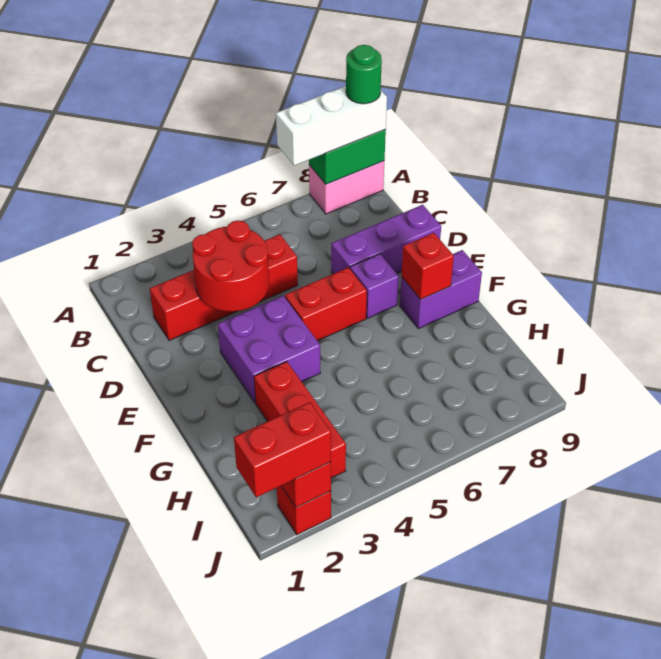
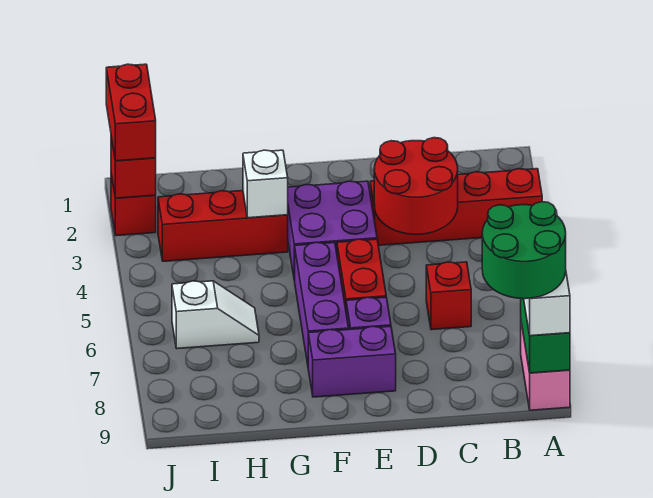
green round brick A9 level 4 -> green round brick A8:B9 level 4
red brick C2:C5 level 1 -> red brick A3:D3 level 1
purple brick D7:D9 level 1 -> purple brick F5:F7 level 1
purple brick F8:F9 level 1 -> purple brick E8:F8 level 1
red brick F8 level 2 -> red brick C6 level 1
none -> white brick G3 level 2
none -> white slope H6:I6 level 1 top I

